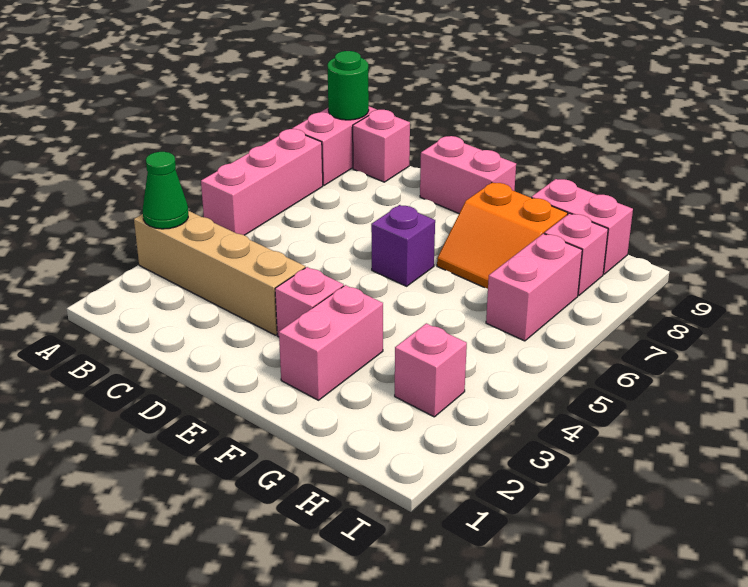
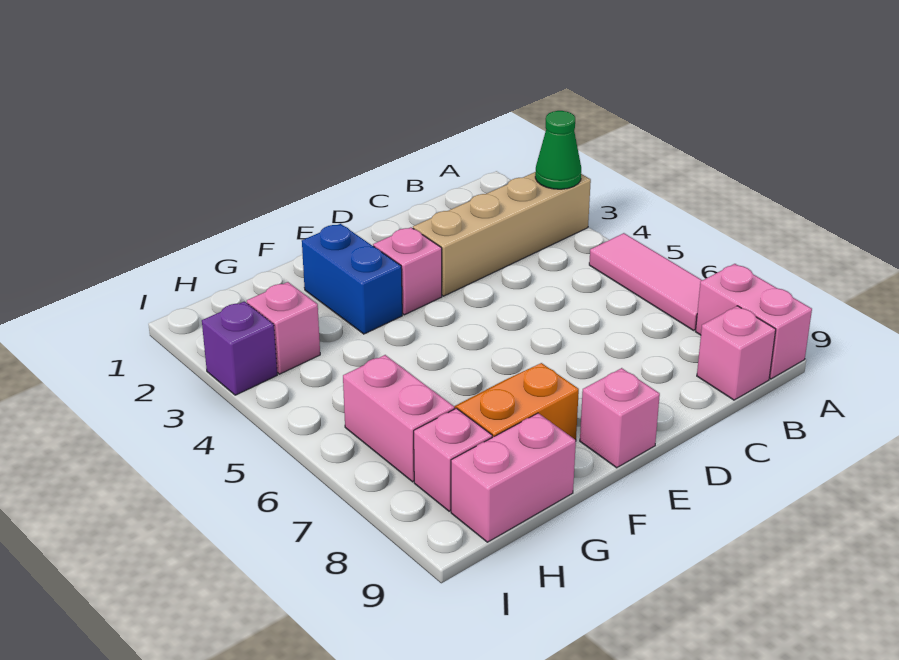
pink brick A5:A7 level 1 -> pink tile A5:A7 level 1
green round brick A9 level 2 -> none
pink brick D9:E9 level 1 -> pink brick E9 level 1
purple brick E6 level 1 -> purple brick I3 level 1
pink brick F2:F3 level 1 -> blue brick F2:F3 level 1

